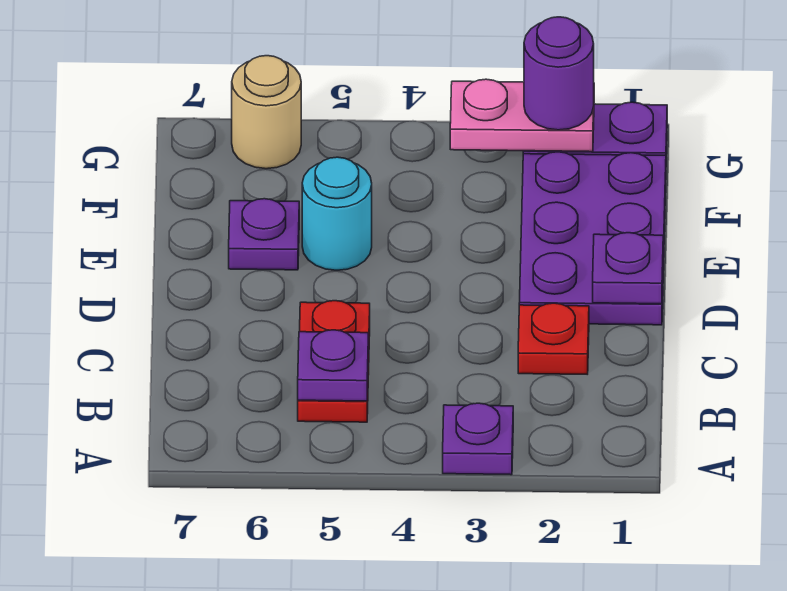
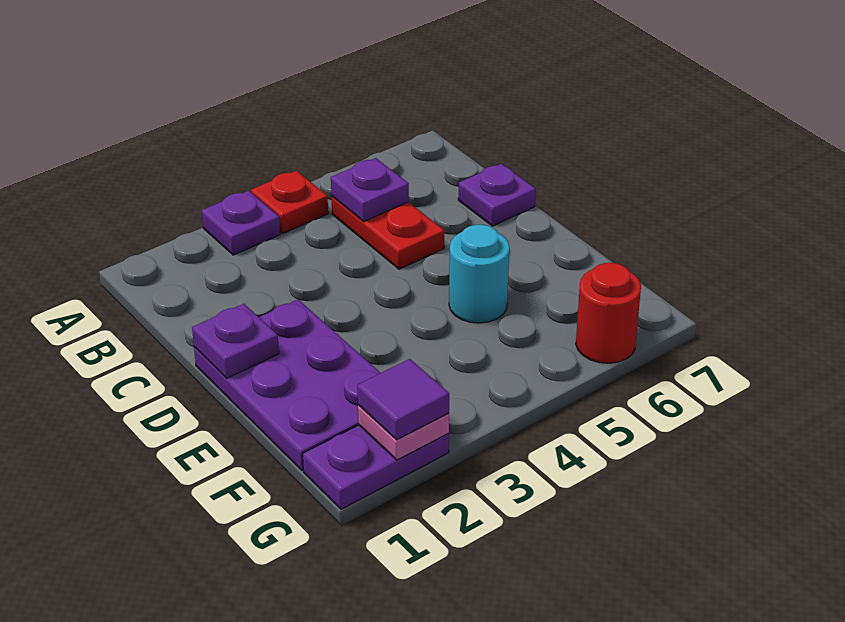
red plate C2 level 1 -> red plate A4 level 1
purple plate E6 level 1 -> purple plate C7 level 1
pink plate G2:G3 level 2 -> pink plate G2 level 2
purple round brick G2 level 3 -> purple tile G2 level 3
tan round brick G6 level 1 -> red round brick G6 level 1

